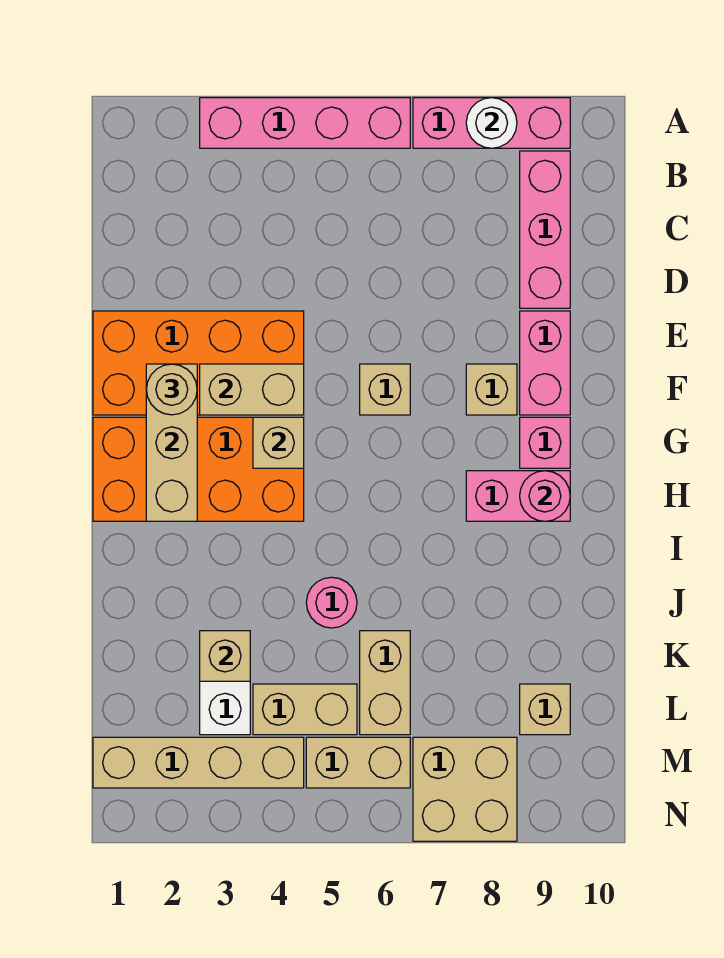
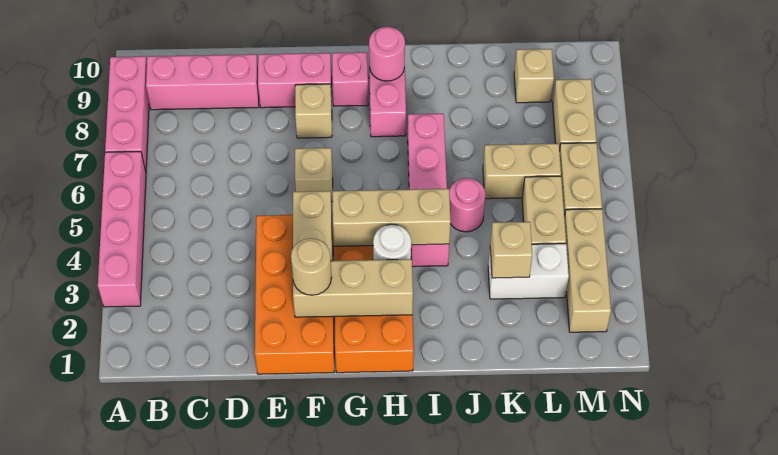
white round brick A8 level 2 -> white round brick H3 level 2
tan brick G4 level 2 -> tan brick G4:I4 level 2
none -> pink brick I4:I7 level 1
tan brick M1:M4 level 1 -> tan brick M2:M4 level 1
tan brick M7:N8 level 1 -> tan brick M7:M8 level 1

